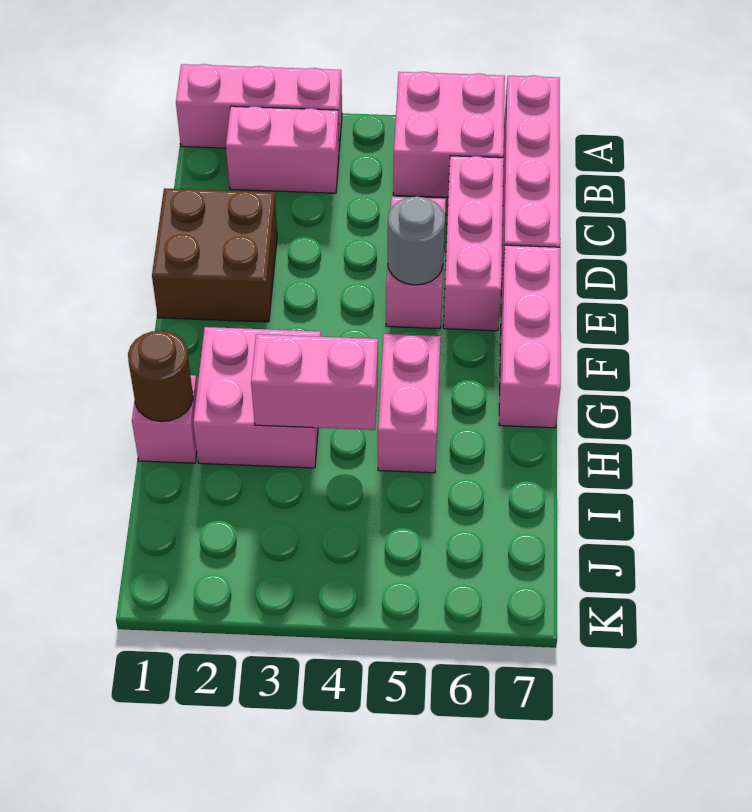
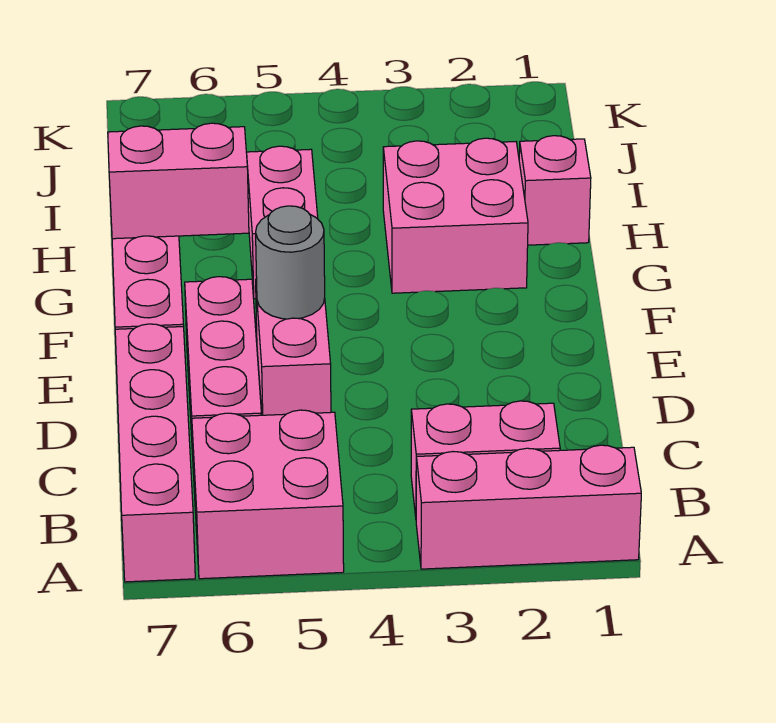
brown brick D1:E2 level 1 -> none
brown round brick H1 level 2 -> none
pink brick H3:H4 level 2 -> pink brick G6:G7 level 2

